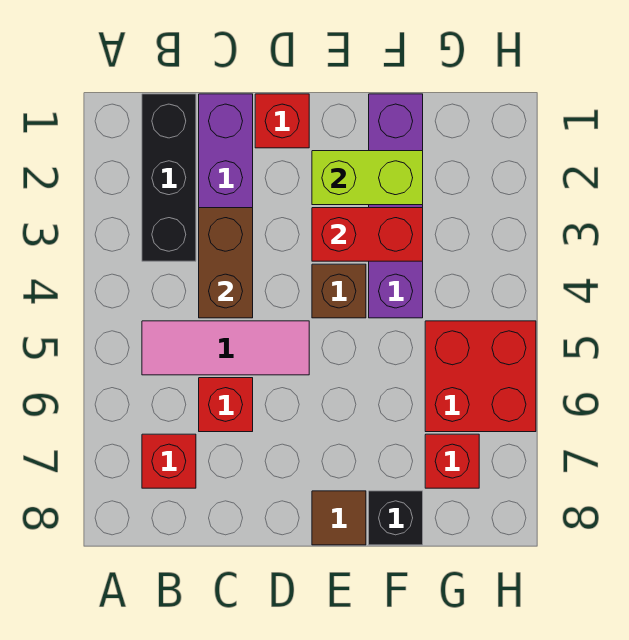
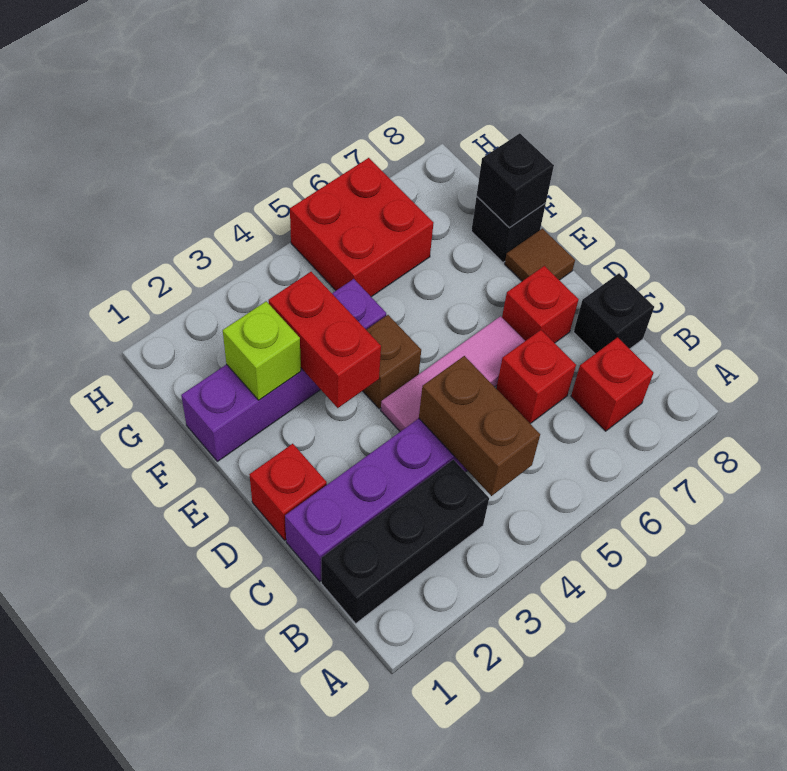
pink tile B5:D5 level 1 -> pink tile D4:D6 level 1
brown brick C3:C4 level 2 -> brown brick B4:C4 level 2
none -> black brick C8 level 1
lime brick E2:F2 level 2 -> lime brick F2 level 2
none -> black brick F8 level 2
red brick G7 level 1 -> red brick D7 level 1

